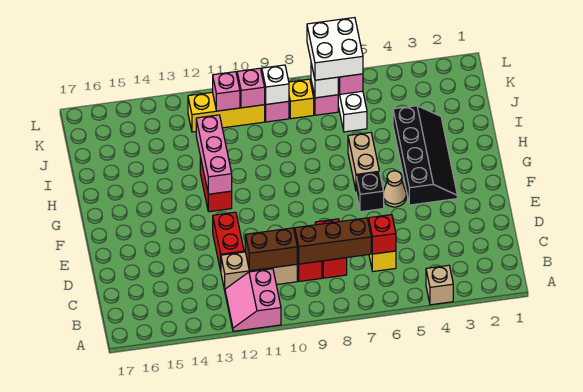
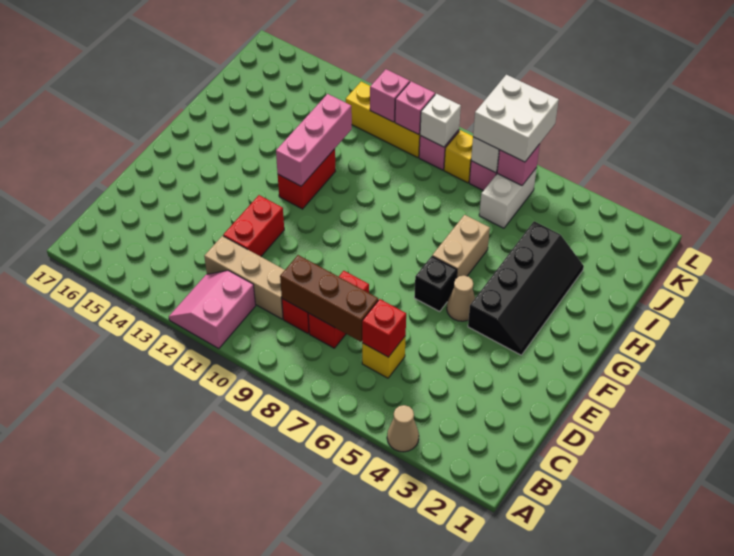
tan brick A4 level 1 -> tan cone A4 level 1
brown brick C10:C11 level 2 -> none

